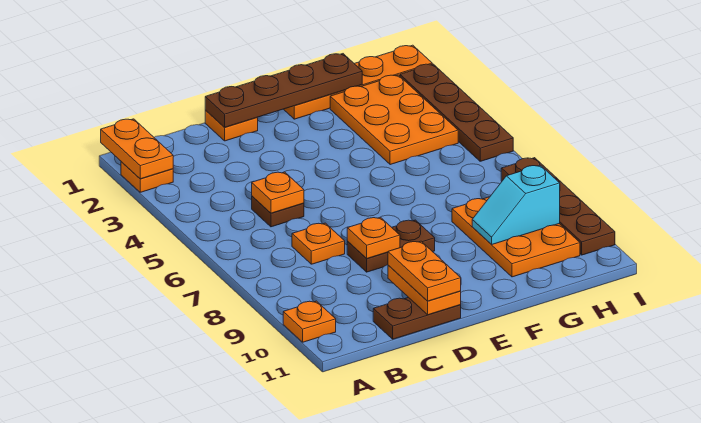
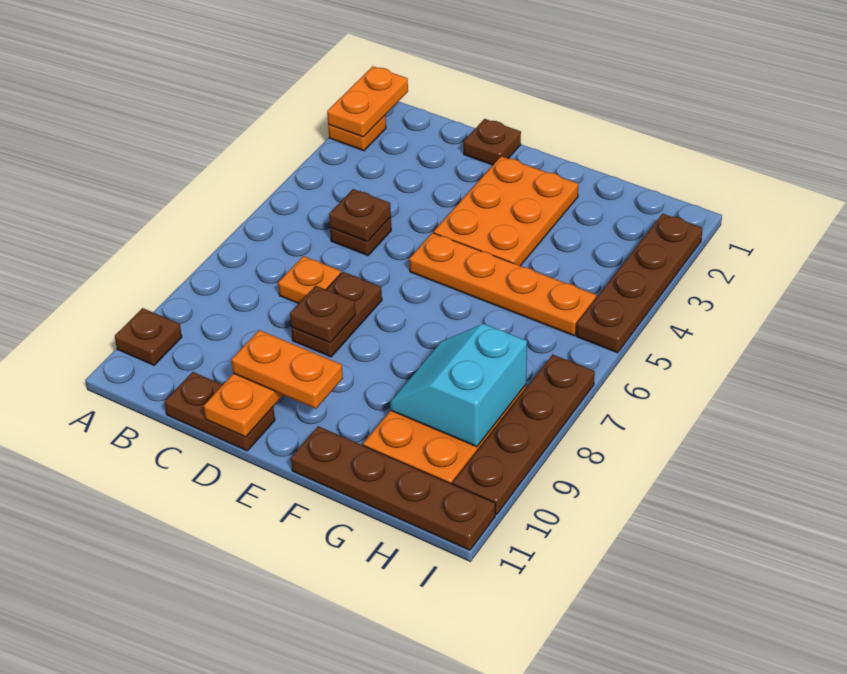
orange plate A10 level 1 -> brown plate A10 level 1
orange plate C5 level 2 -> brown plate C5 level 2
orange plate D1 level 1 -> brown plate D1 level 1
brown plate D1:G1 level 2 -> brown plate F11:I11 level 1
brown plate D8:E8 level 1 -> brown plate D7:D8 level 1
orange plate D8 level 2 -> brown plate D8 level 2
orange plate D10:D11 level 3 -> orange plate D10:E10 level 3
orange plate F1:I1 level 1 -> orange plate E5:H5 level 1
orange plate G2:H4 level 1 -> orange plate E2:F4 level 1
cyan slope G9:H9 level 2 top H -> cyan slope G8:H9 level 2 top H

